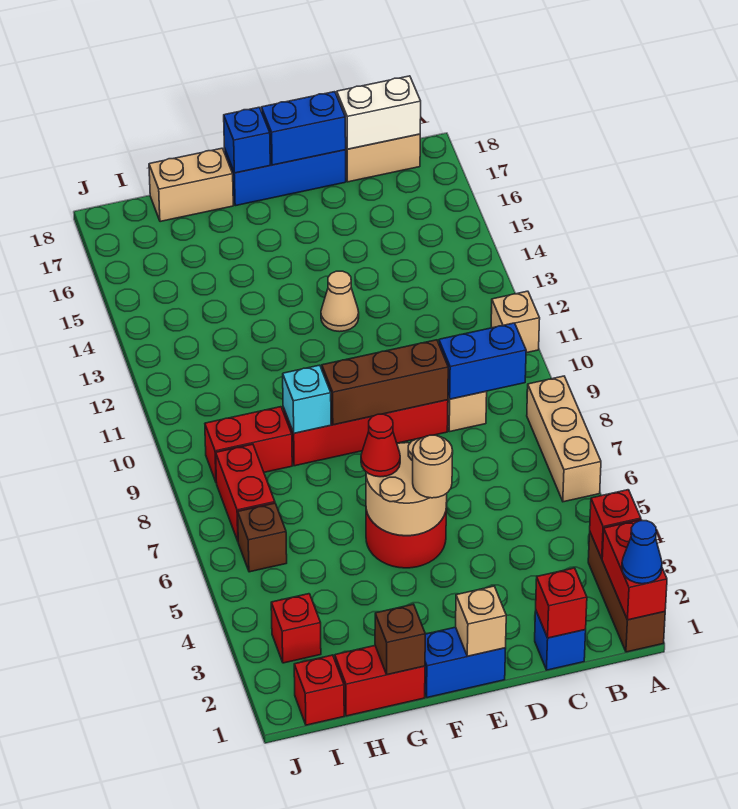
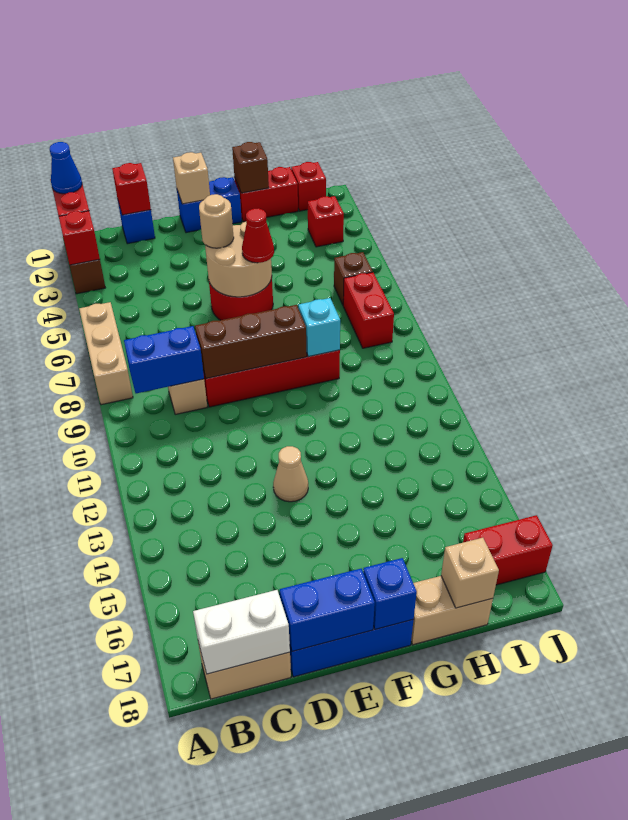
tan brick A11 level 1 -> tan brick H18 level 2
red brick H9:I9 level 1 -> red brick I17:J17 level 1

